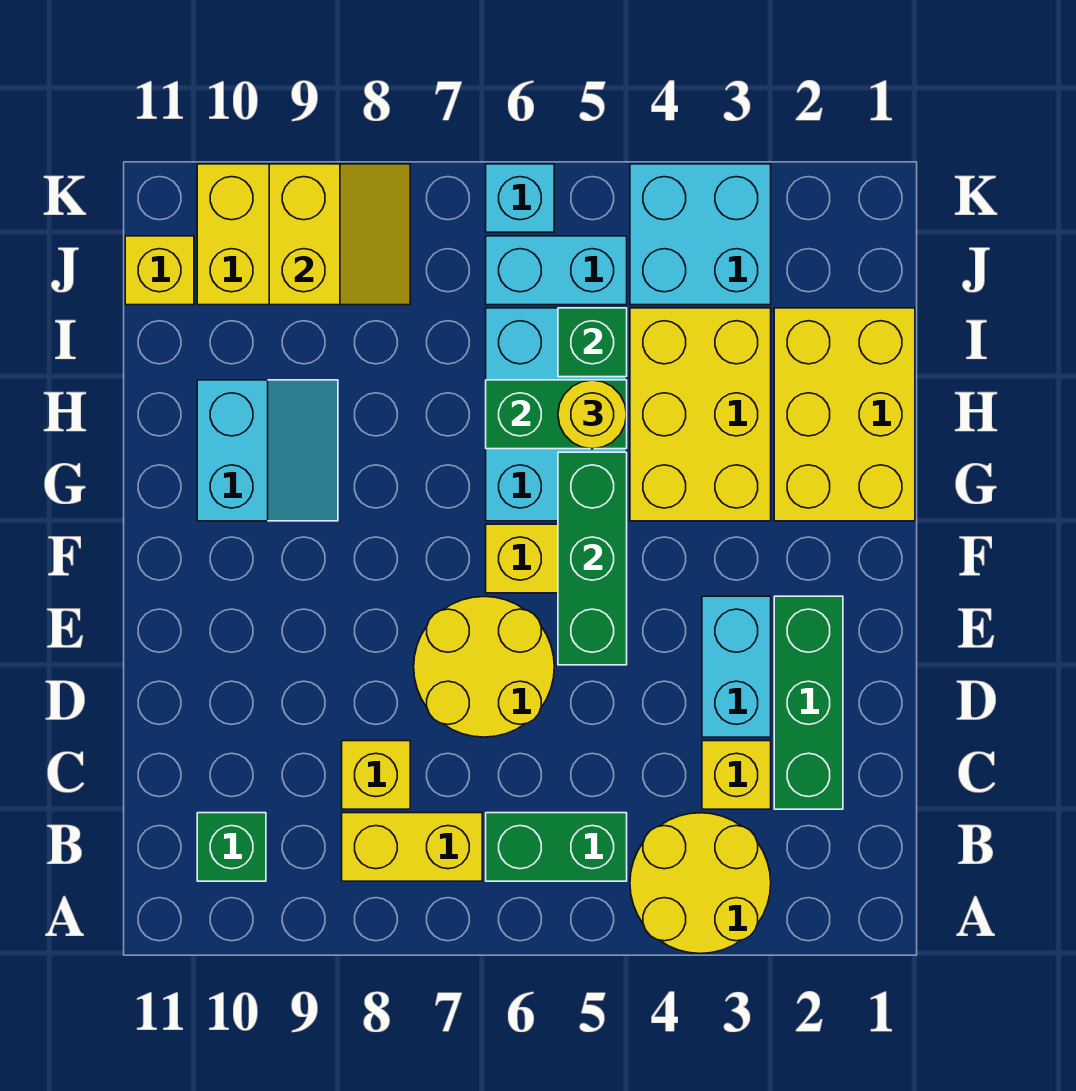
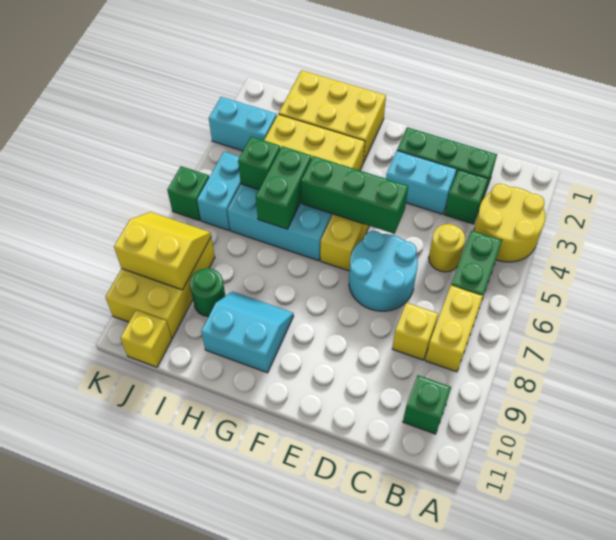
yellow brick C3 level 1 -> green brick C3 level 1
yellow round brick D6:E7 level 1 -> cyan round brick D6:E7 level 1
yellow round brick H5 level 3 -> yellow round brick C5 level 1
none -> green round brick I9 level 1
cyan brick J3:K4 level 1 -> cyan brick J3:K3 level 1
cyan brick K6 level 1 -> green brick K6 level 1

